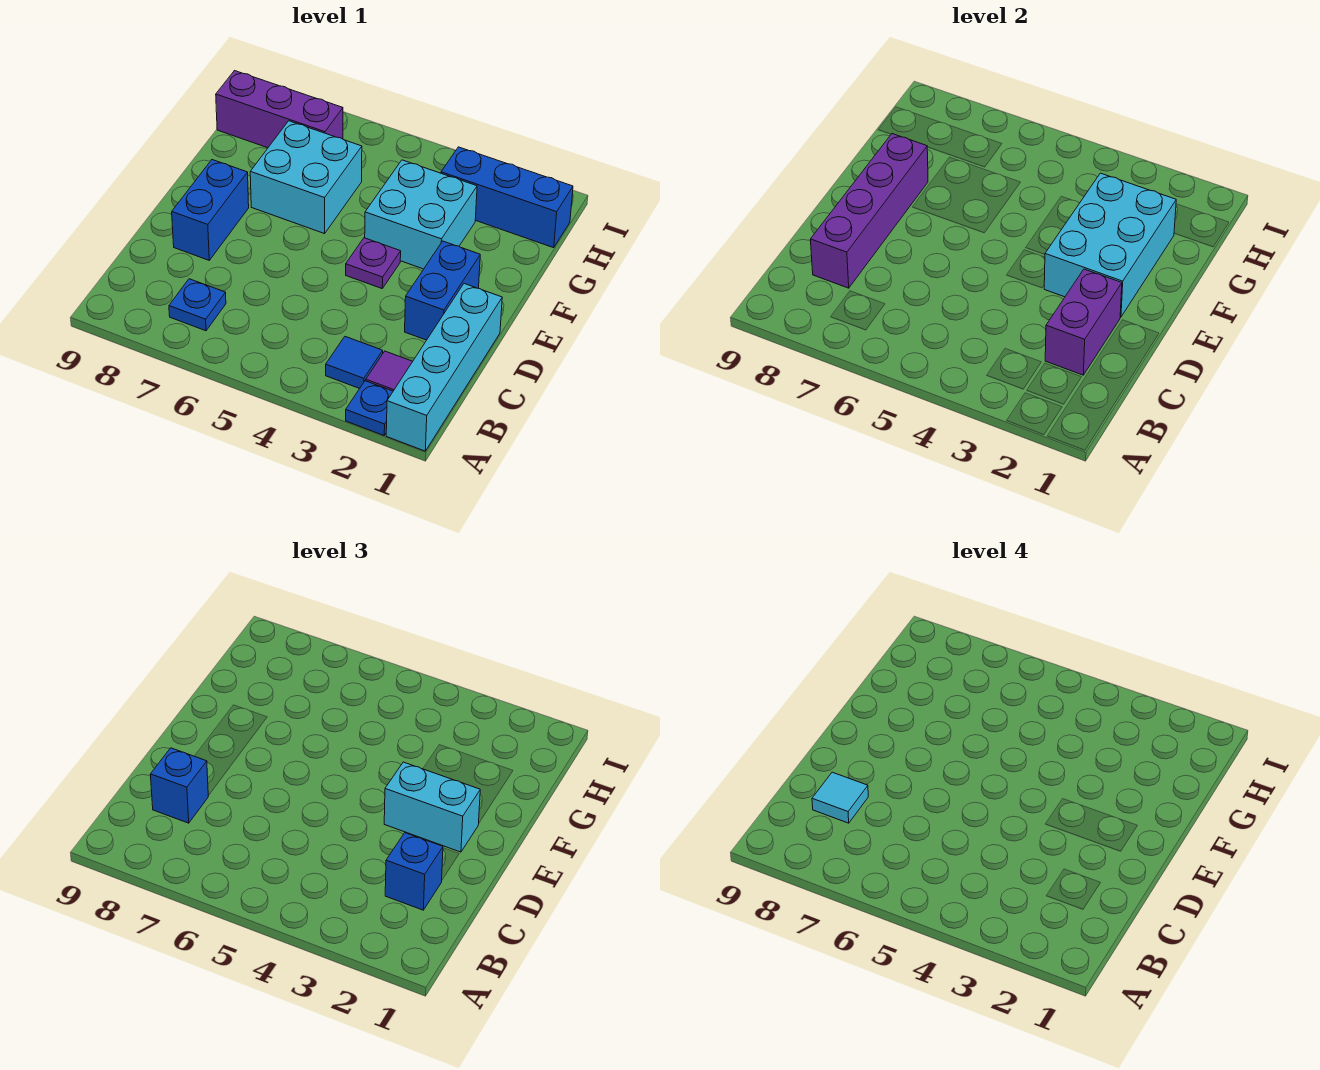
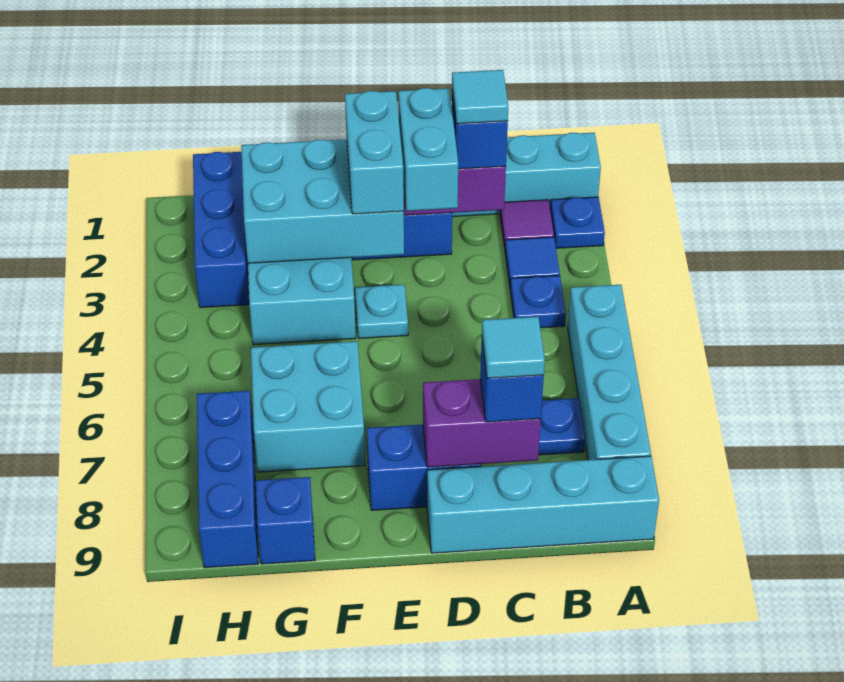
none -> cyan brick A5:A8 level 1
none -> cyan brick A9:D9 level 1
none -> blue plate B4 level 1
none -> cyan tile C2 level 4
purple brick C8:F8 level 2 -> purple brick C8:D8 level 2
none -> cyan brick D2:D3 level 3
purple plate E4 level 1 -> cyan plate E4 level 1
none -> blue brick G9 level 1
purple brick H7:H9 level 1 -> blue brick H7:H9 level 1

